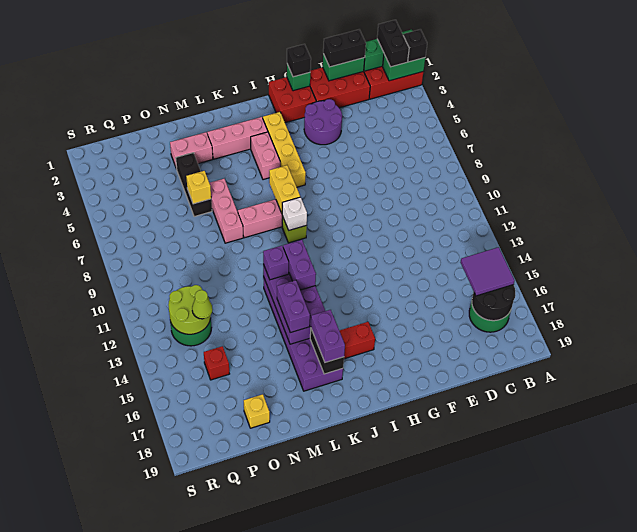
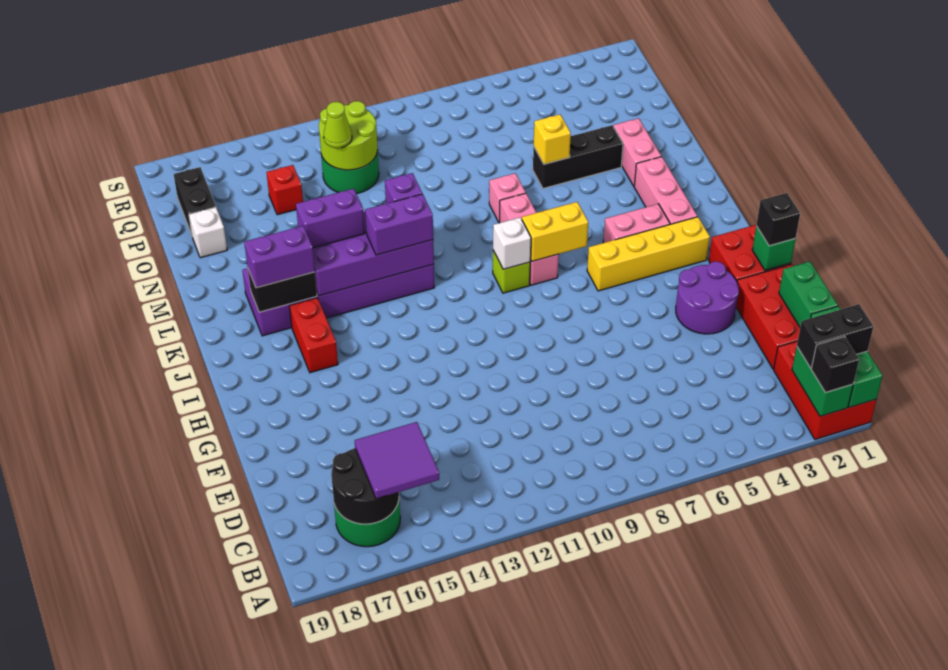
black brick D1:E1 level 3 -> black brick P18:Q18 level 1
pink brick M6:M8 level 1 -> pink brick M8 level 1
yellow brick O18 level 1 -> white brick O18 level 1

